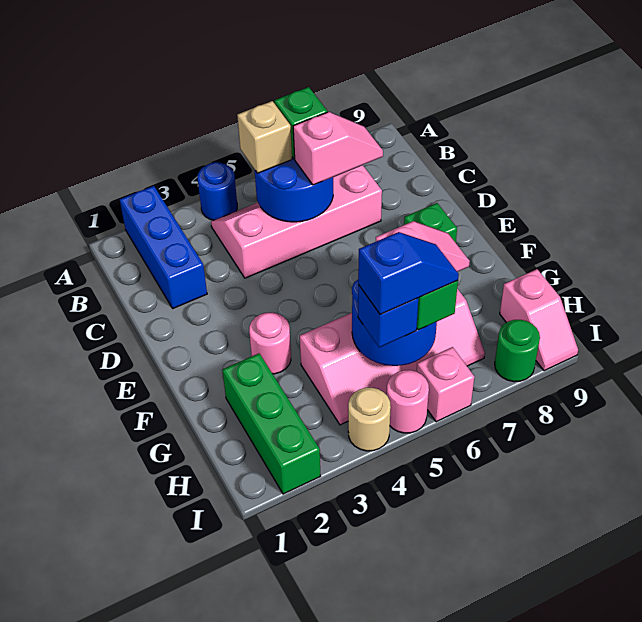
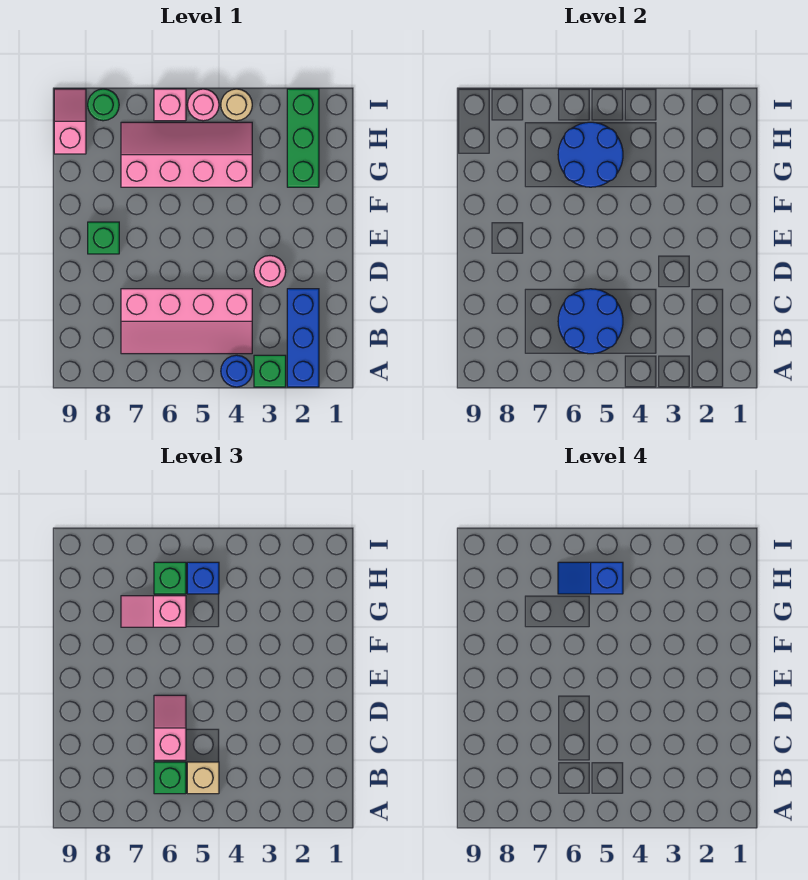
none -> green brick A3 level 1
pink slope C6:C7 level 3 top 6 -> pink slope C6:D6 level 3 top C
pink round brick F3 level 1 -> pink round brick D3 level 1

